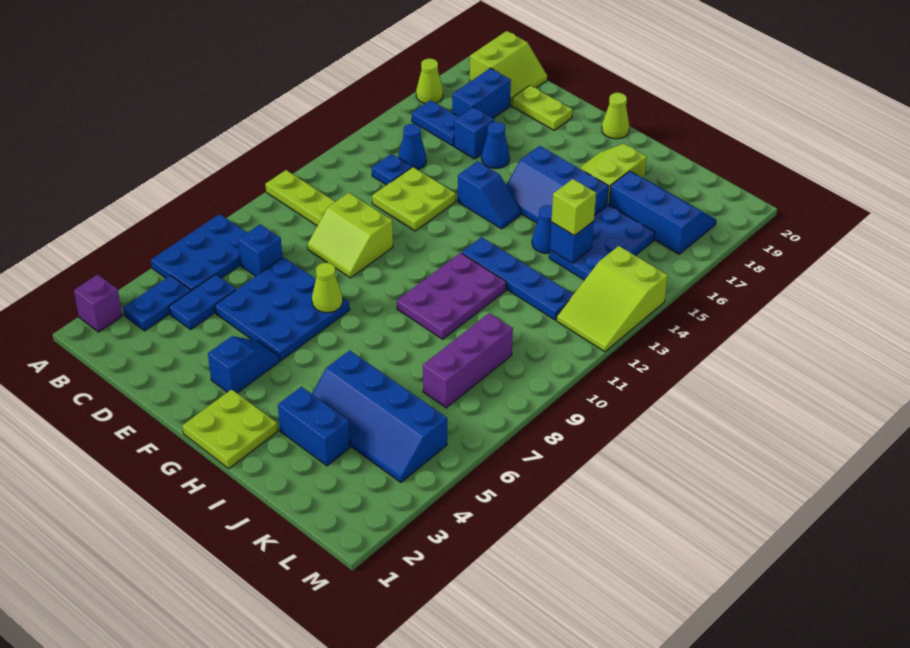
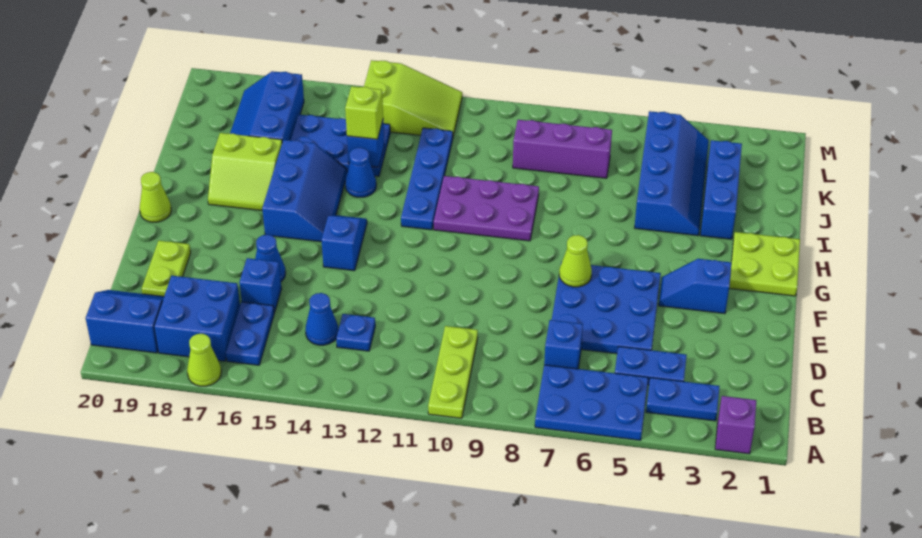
lime slope B19:C20 level 1 top B -> blue slope B19:C20 level 1 top B
blue brick C17:C18 level 1 -> blue brick B17:C18 level 1
lime slope D9:E10 level 1 top 10 -> none
lime plate D12:E13 level 1 -> none
blue brick I3:J3 level 1 -> blue brick I3:K3 level 1

